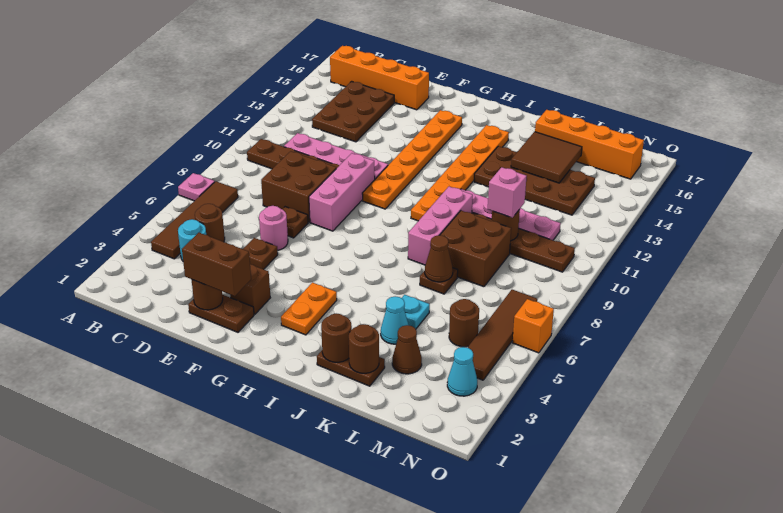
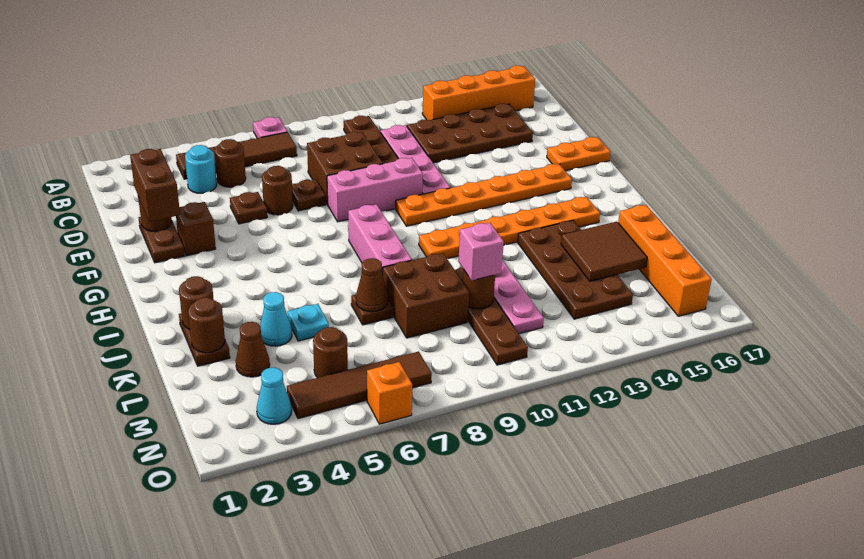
orange brick B16:E16 level 1 -> orange brick B13:B16 level 1
brown plate C13:D15 level 1 -> brown plate C12:D15 level 1
pink round brick E6 level 1 -> brown round brick E6 level 1
orange plate H3:H4 level 1 -> orange plate F16:F17 level 1
pink brick J8:J10 level 1 -> pink brick H8:J8 level 1

